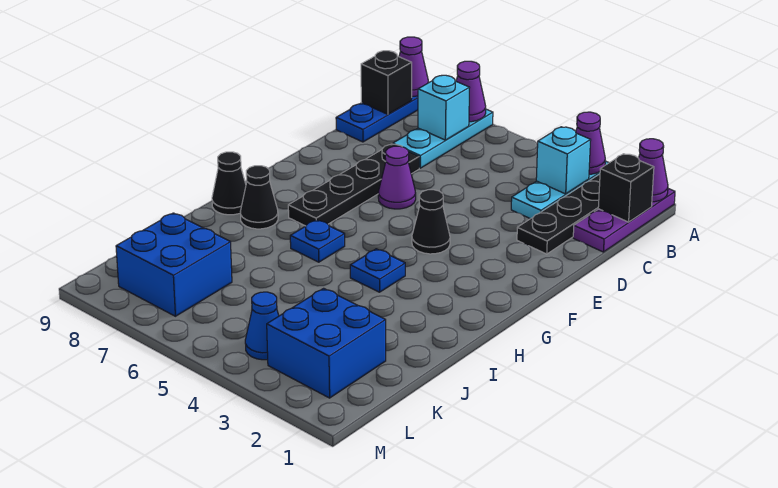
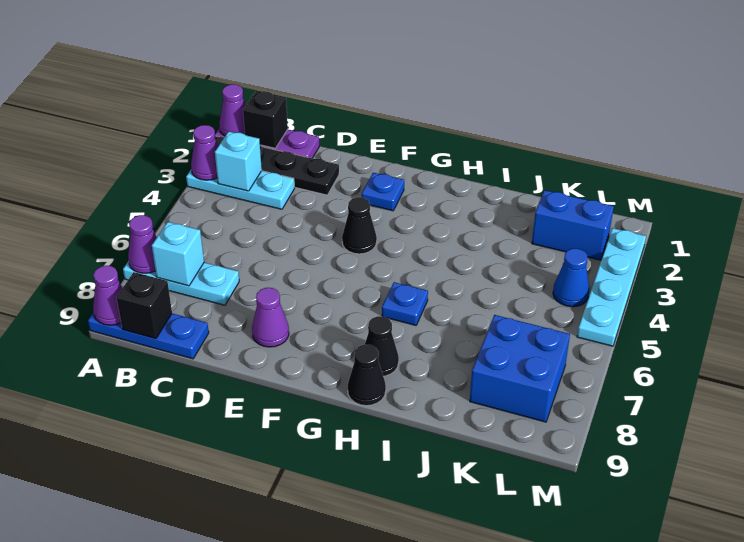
black plate D7:G7 level 1 -> none
purple cone E6 level 1 -> purple cone E8 level 1
blue plate H4 level 1 -> blue plate F2 level 1
blue brick K2:L3 level 1 -> blue brick K2:L2 level 1
none -> cyan plate M2:M5 level 1

